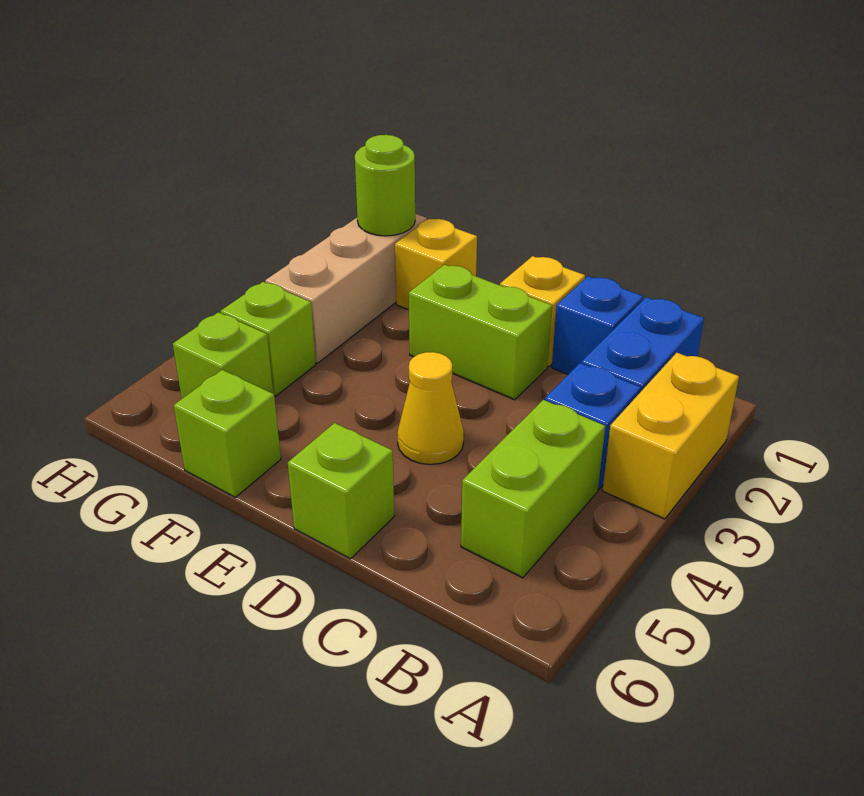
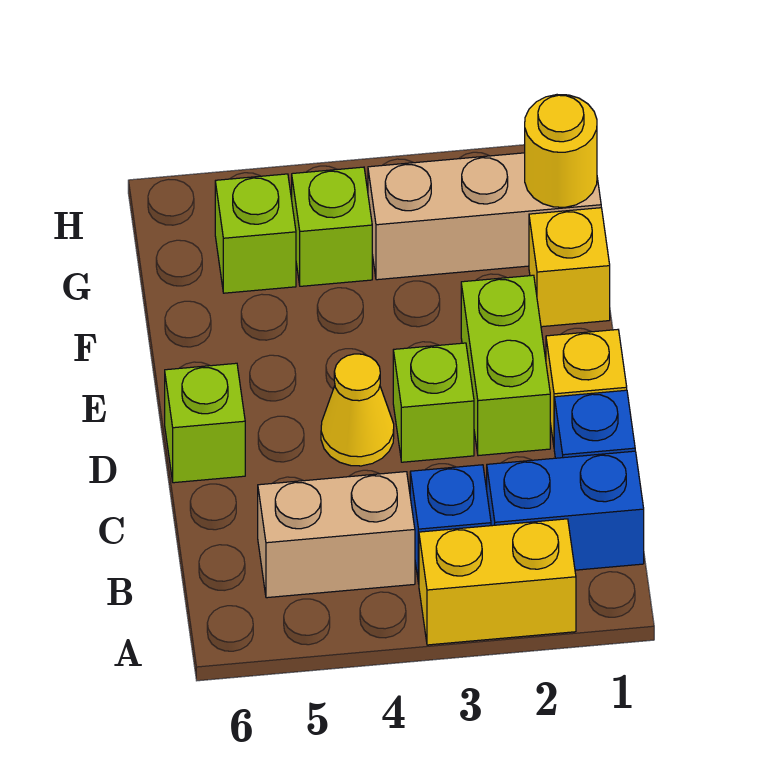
lime brick B4:B5 level 1 -> tan brick B4:B5 level 1
lime brick F6 level 1 -> lime brick D3 level 1
lime round brick G1 level 2 -> yellow round brick G1 level 2

